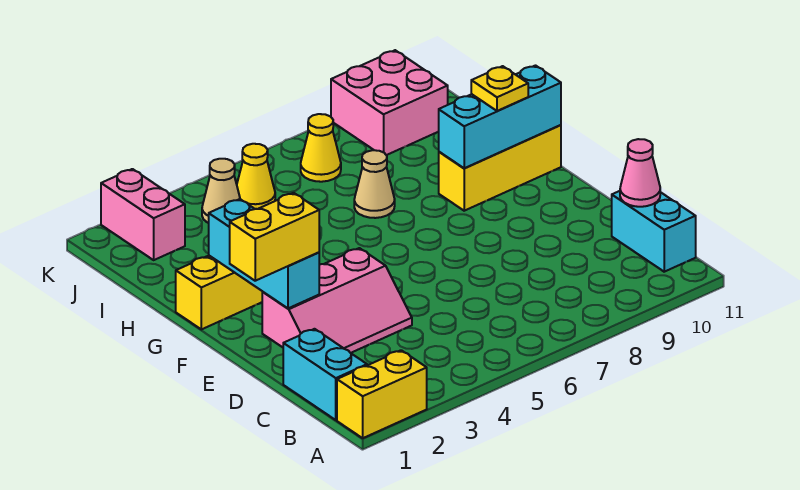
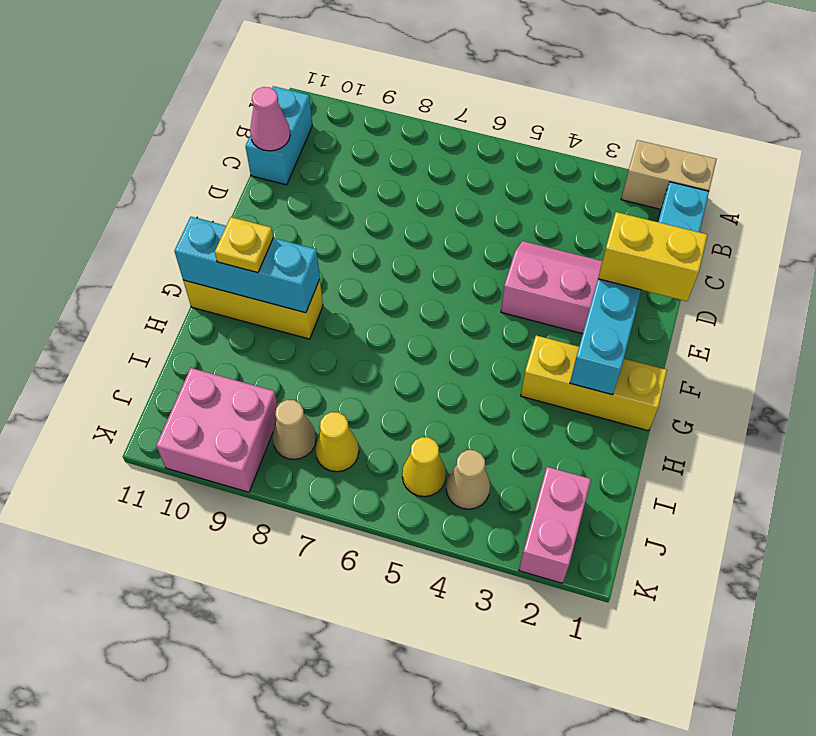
yellow brick A1:A2 level 1 -> tan brick A1:A2 level 1
tan cone H7 level 1 -> tan cone J8 level 1

